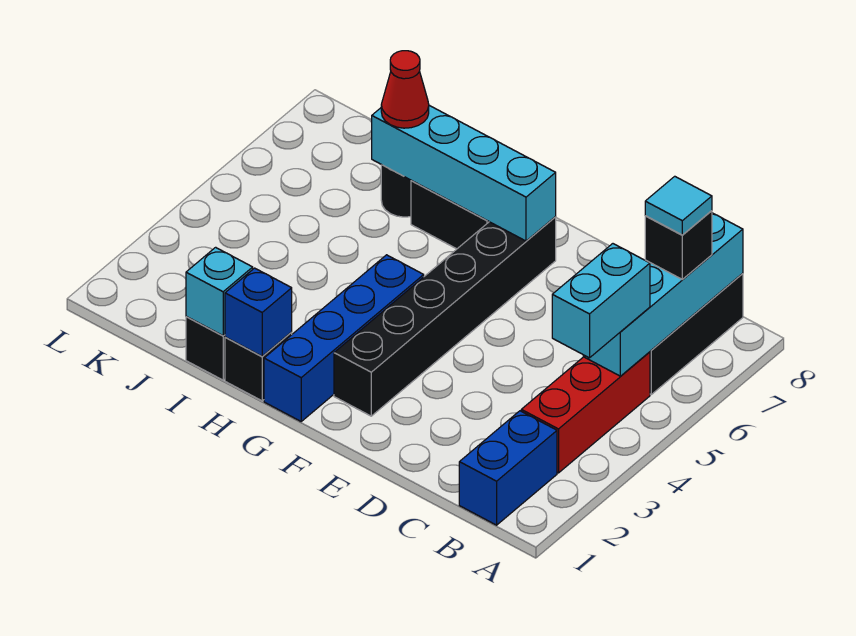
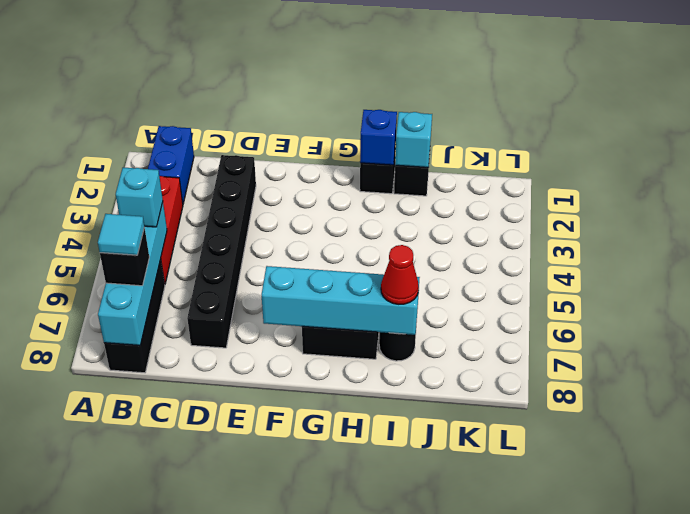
cyan brick B4:B5 level 3 -> cyan brick B5 level 3
black brick F2:F7 level 1 -> black brick D2:D7 level 1
blue brick G1:G4 level 1 -> none

